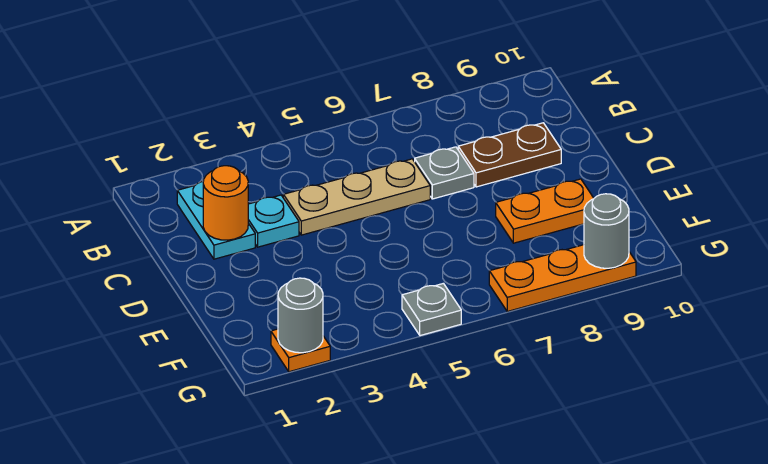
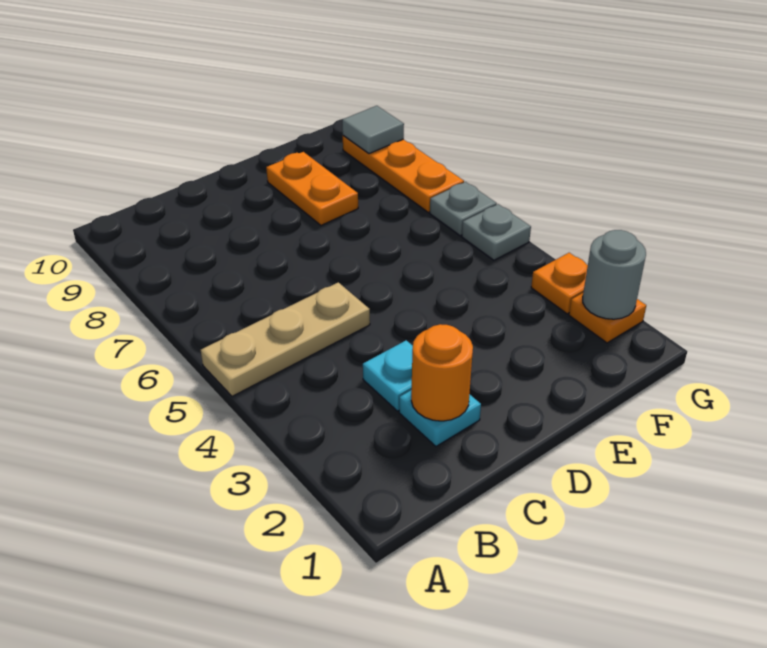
cyan plate B2:C2 level 1 -> cyan plate C2 level 1
tan plate C4:C6 level 1 -> tan plate A5:C5 level 1
grey plate C7 level 1 -> grey plate G6 level 1
brown plate C8:C9 level 1 -> none
none -> orange plate G3 level 1
grey round brick G9 level 2 -> grey tile G9 level 2

